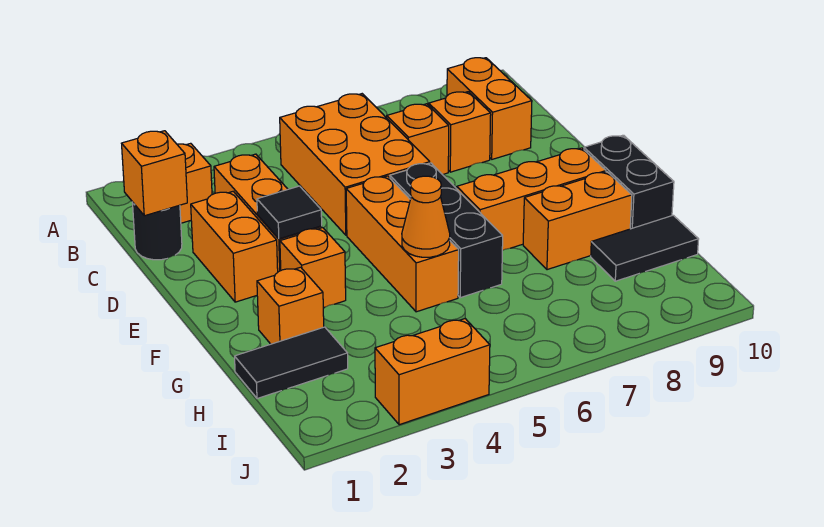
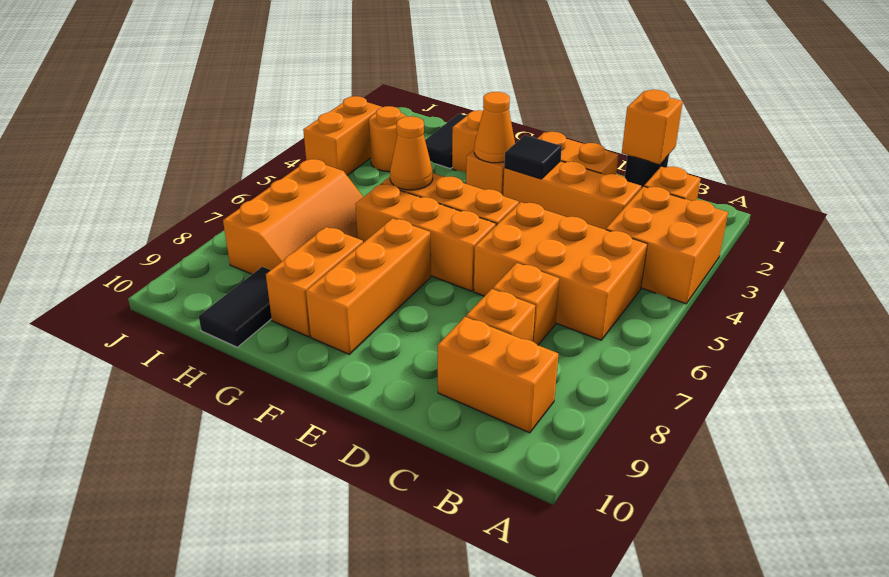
none -> orange brick A3:B4 level 1
black brick E6:G6 level 1 -> orange brick E6:G6 level 1
none -> orange cone F3 level 2
black brick F10:G10 level 1 -> none
none -> orange slope H6:I8 level 1 top I
none -> orange round brick I3 level 1

